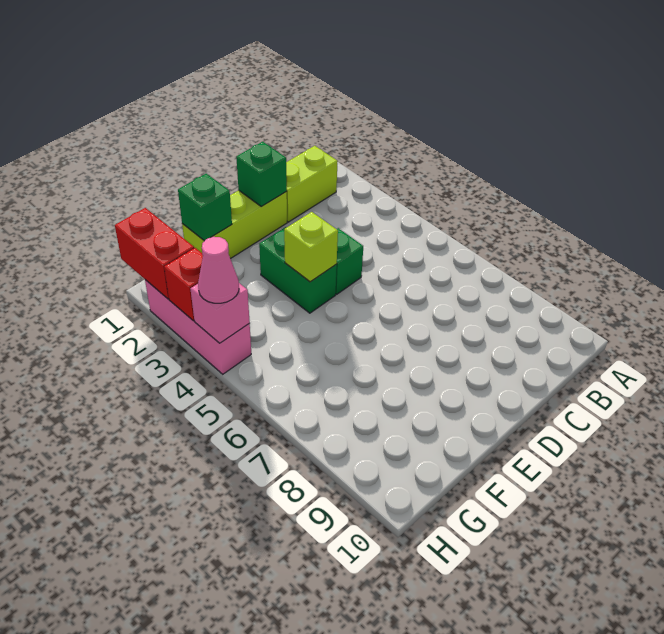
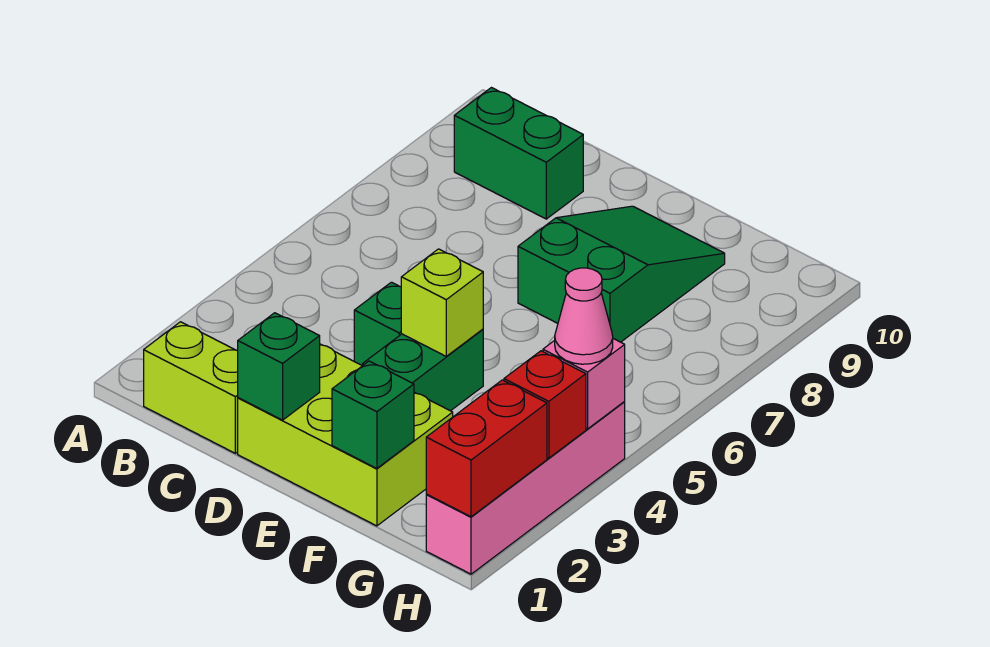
none -> green brick B9:C9 level 1
lime brick D1:F1 level 1 -> lime brick D1:F2 level 1
none -> green slope E7:F9 level 1 top 7
pink brick H2:H4 level 1 -> pink brick H1:H4 level 1

